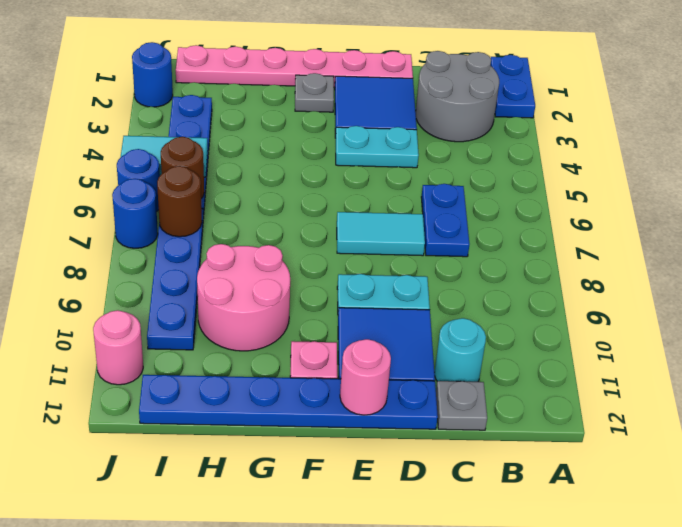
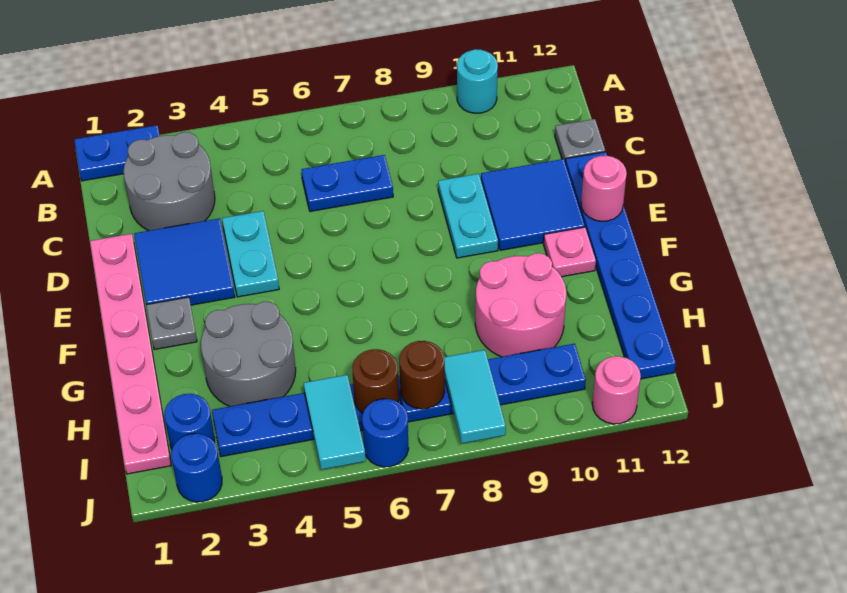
cyan round brick C11 level 1 -> cyan round brick A10 level 1
cyan tile D7:E7 level 1 -> cyan tile I8:J8 level 2
none -> grey round brick G3:H4 level 1
blue round brick J7 level 1 -> blue round brick I2 level 1

